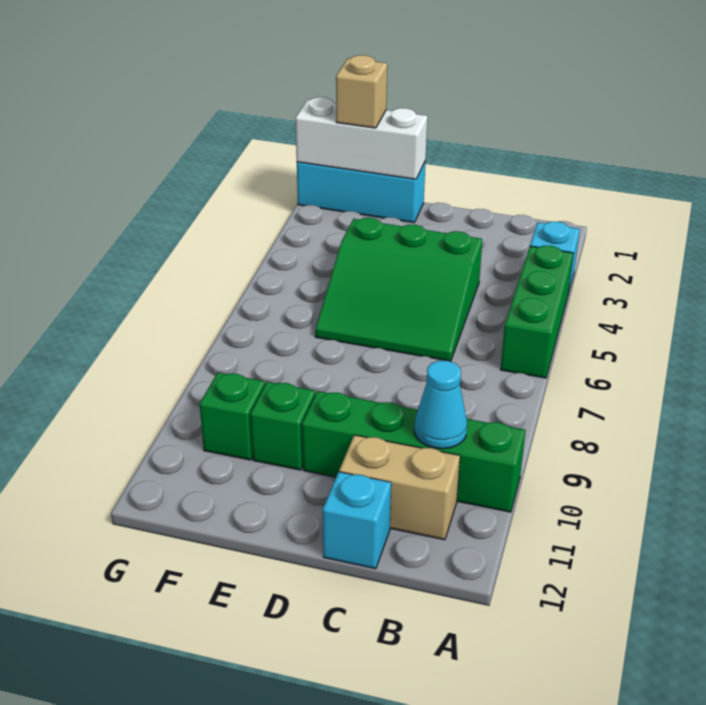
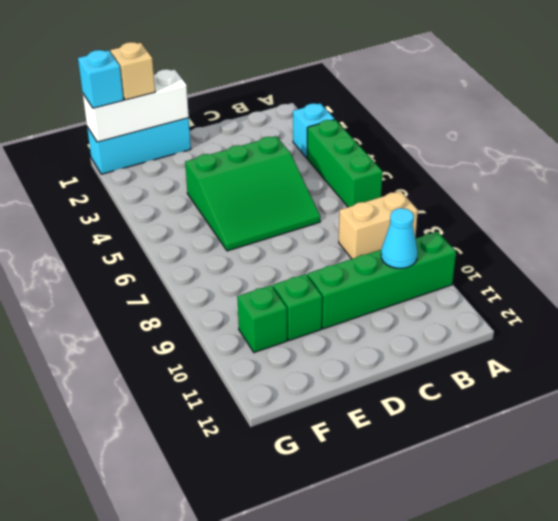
tan brick B11:C11 level 1 -> tan brick A8:B8 level 1
cyan brick C12 level 1 -> cyan brick G1 level 3

